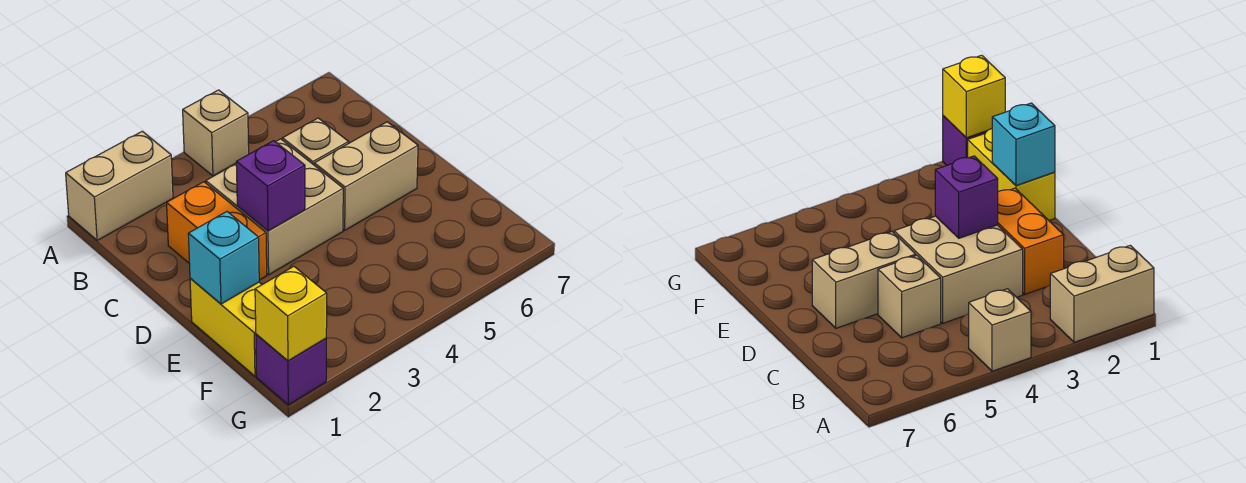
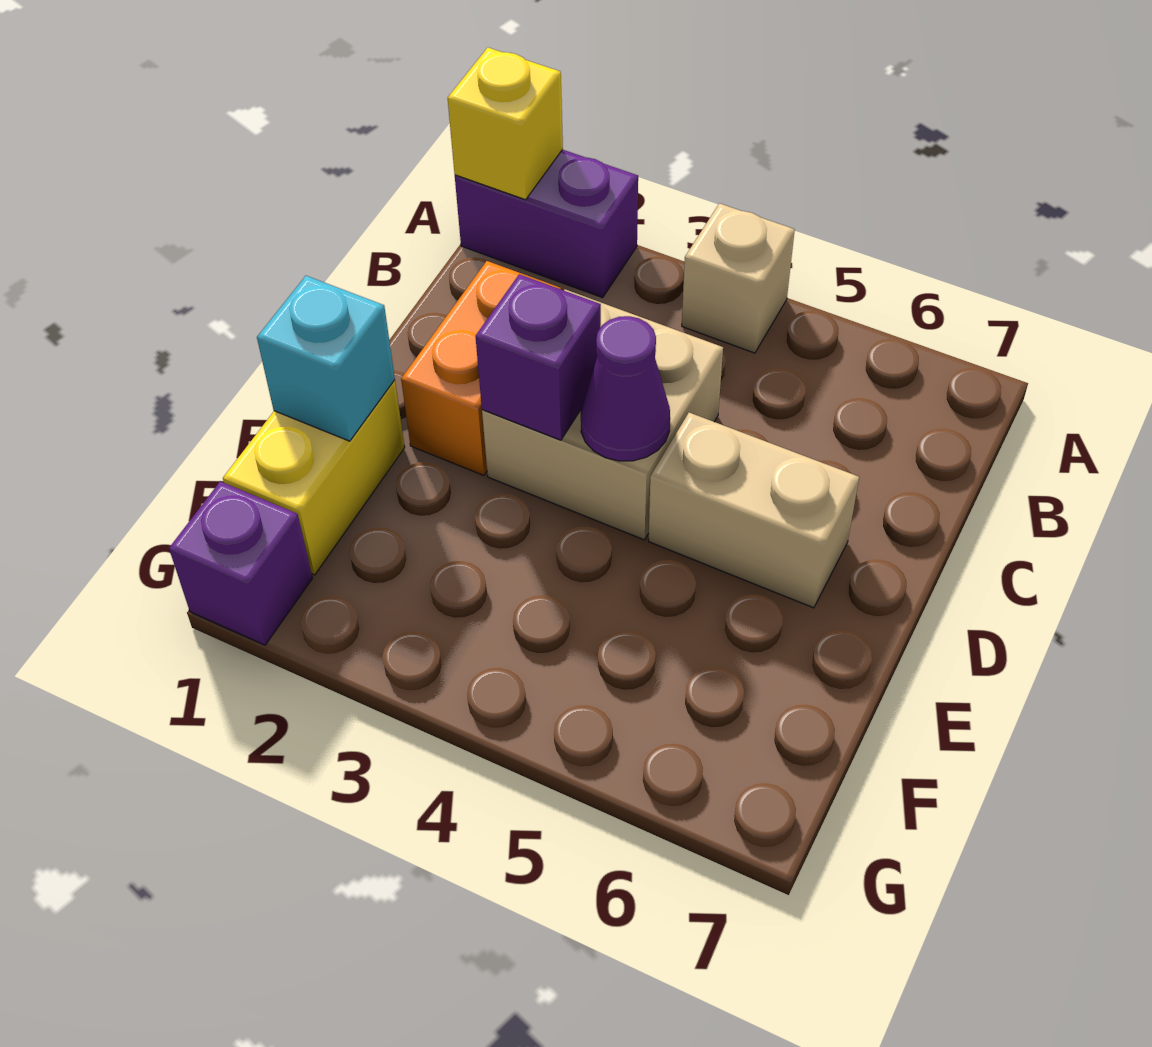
tan brick A1:A2 level 1 -> purple brick A1:A2 level 1
tan brick C5 level 1 -> none
none -> purple cone D4 level 2
yellow brick G1 level 2 -> yellow brick A1 level 2

